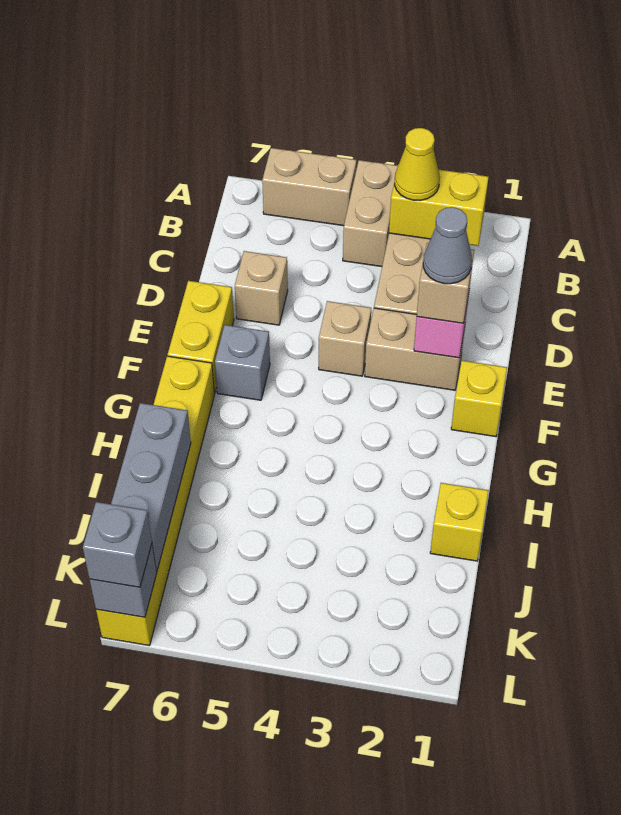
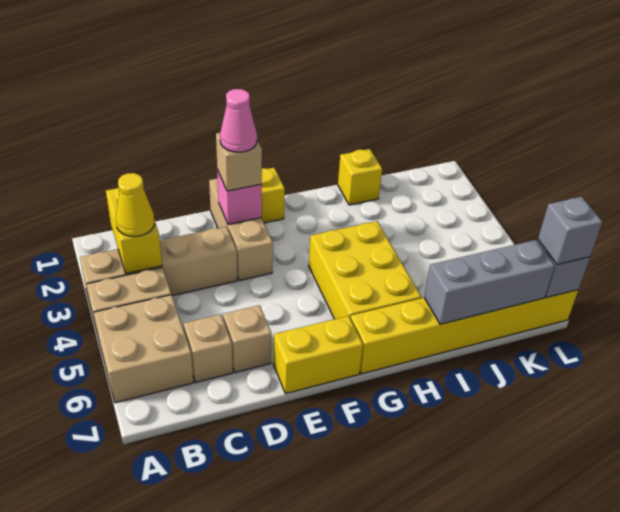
tan brick A5:A6 level 1 -> tan brick A5:B6 level 1
tan brick E2:E3 level 1 -> tan brick E1:E3 level 1
grey cone E2 level 4 -> pink cone E2 level 4
tan brick E4 level 1 -> tan brick C6 level 1
grey brick F6 level 1 -> none
none -> yellow brick G4:H6 level 1

